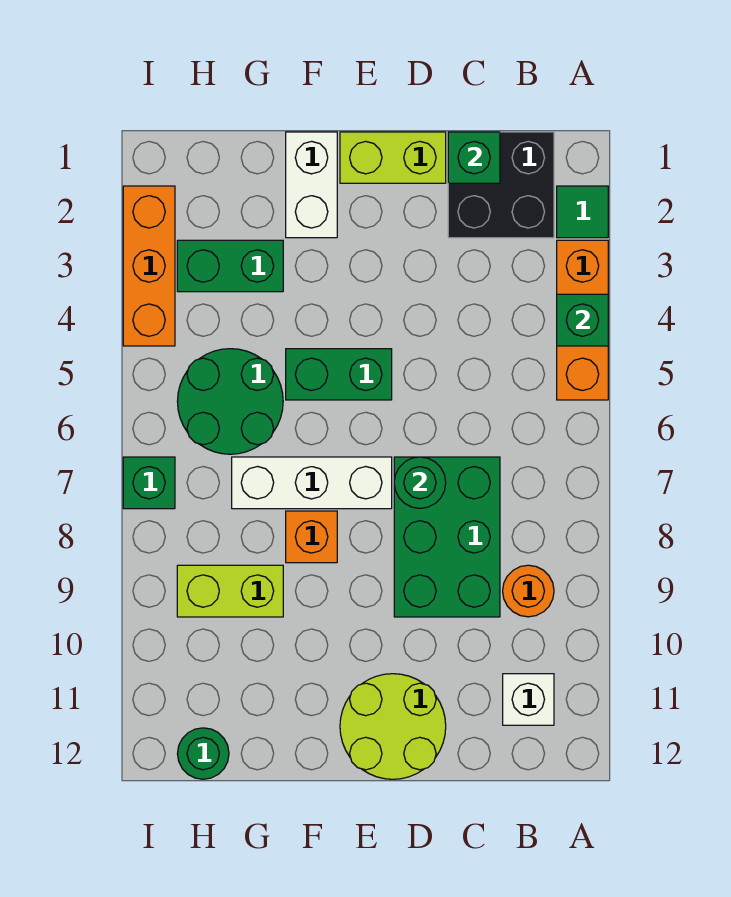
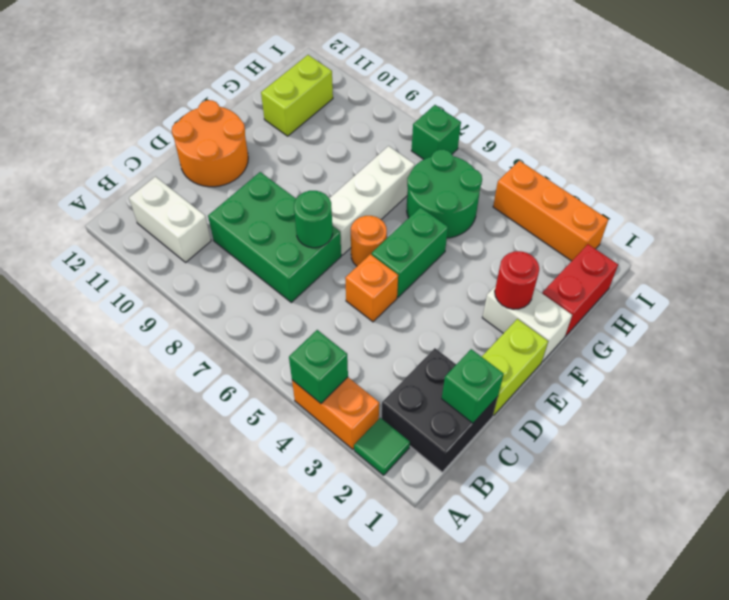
orange brick A3:A5 level 1 -> orange brick A3:A4 level 1
orange round brick B9 level 1 -> orange round brick E6 level 1
white brick B11 level 1 -> white brick B10:B11 level 1
lime round brick D11:E12 level 1 -> orange round brick D11:E12 level 1
none -> red round brick F2 level 2
orange brick F8 level 1 -> orange brick D5 level 1
none -> red brick G1:H1 level 1
green brick G3:H3 level 1 -> none
lime brick G9:H9 level 1 -> lime brick G11:H11 level 1
green round brick H12 level 1 -> none

